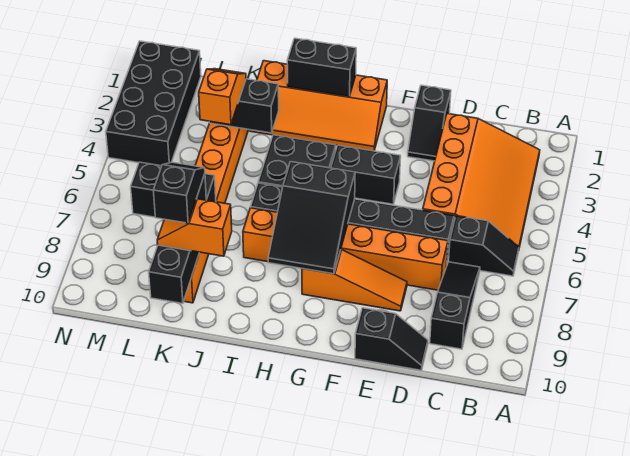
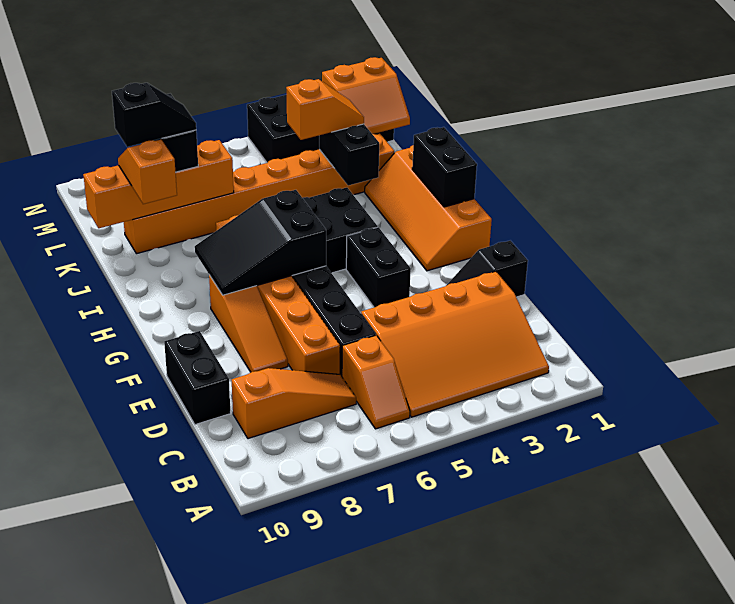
black slope B6:C6 level 1 top C -> orange slope B6:C6 level 1 top C
black slope C7:C9 level 1 top 9 -> orange slope C7:C9 level 1 top 9
black slope D10:E10 level 1 top E -> black brick D10:E10 level 1
black brick K7:K10 level 2 -> orange brick K7:K10 level 2
none -> orange slope L1:M2 level 2 top M

